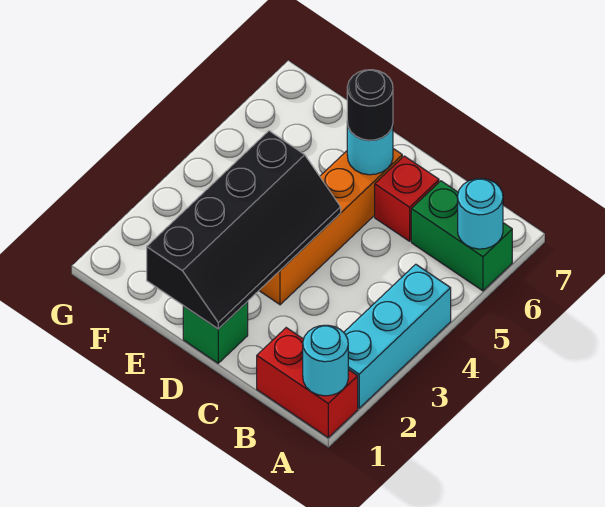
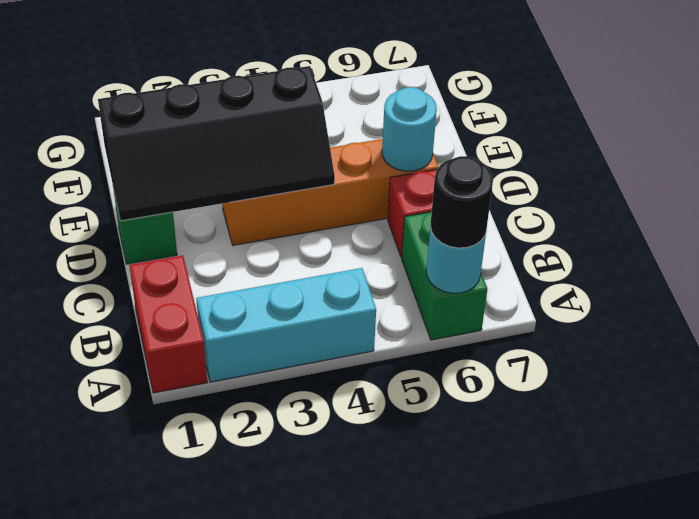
cyan round brick A1 level 2 -> none
black round brick D6 level 3 -> black round brick A6 level 3

